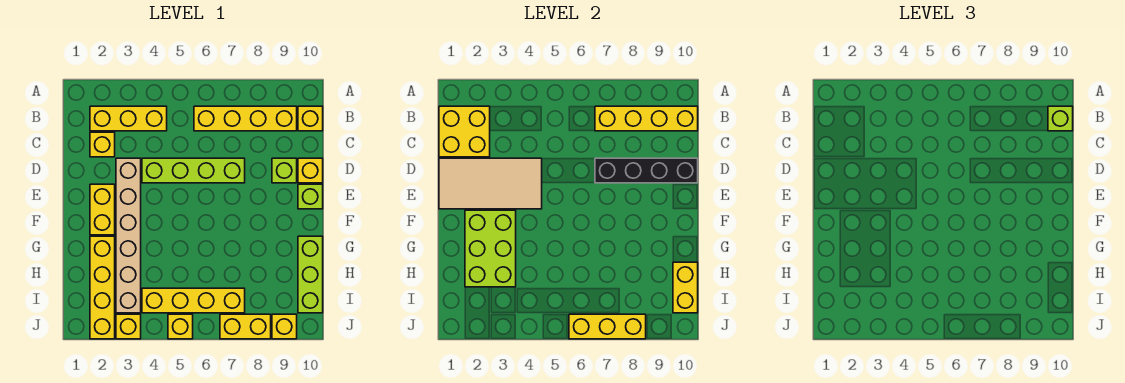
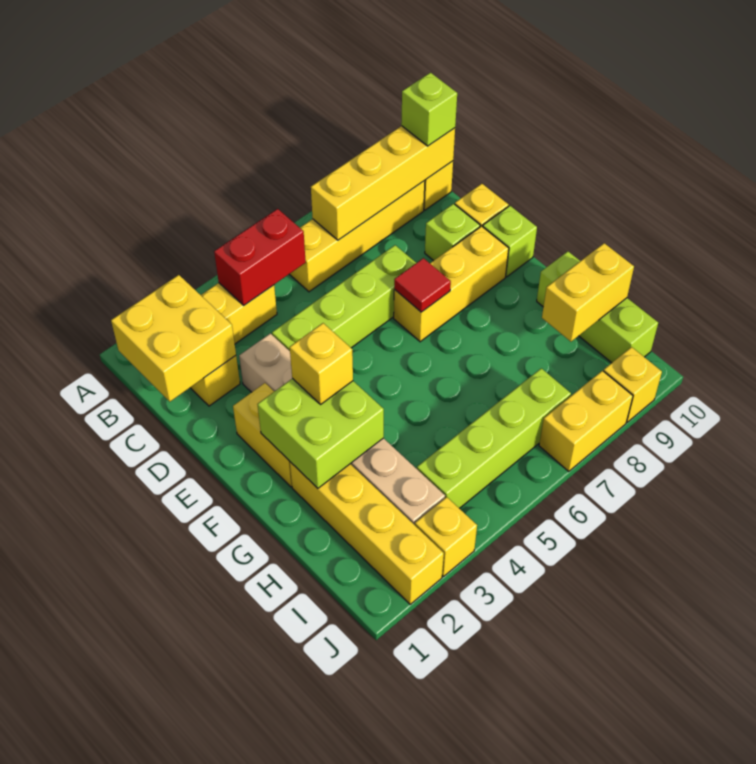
none -> red brick B4:B5 level 2
tan tile D1:E4 level 2 -> none
black brick D7:D10 level 2 -> none
none -> red tile E7 level 2
lime brick F2:H3 level 2 -> lime brick F2:G3 level 2
yellow brick H10:I10 level 2 -> yellow brick H9:H10 level 2
yellow brick I4:I7 level 1 -> lime brick I4:I7 level 1
yellow brick J5 level 1 -> yellow brick F3 level 3
yellow brick J6:J8 level 2 -> yellow brick E7:E9 level 1

